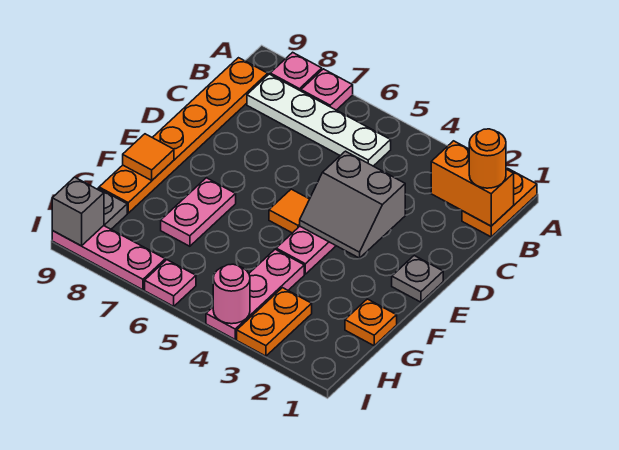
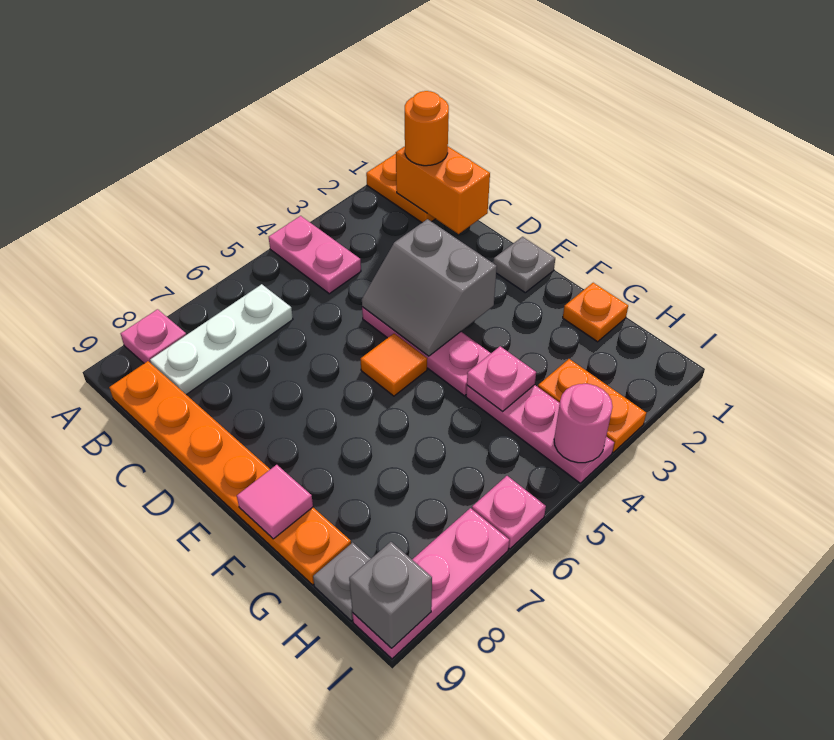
pink plate A7 level 1 -> pink plate G4 level 2
orange brick B1:B2 level 2 -> orange brick B1:C1 level 2
white plate B5:B8 level 1 -> white plate B6:B8 level 1
grey slope D3:E4 level 2 top D -> grey slope D3:E4 level 2 top 3
pink plate F7:G7 level 1 -> pink plate A4:B4 level 1
orange tile F9 level 2 -> pink tile F9 level 2

